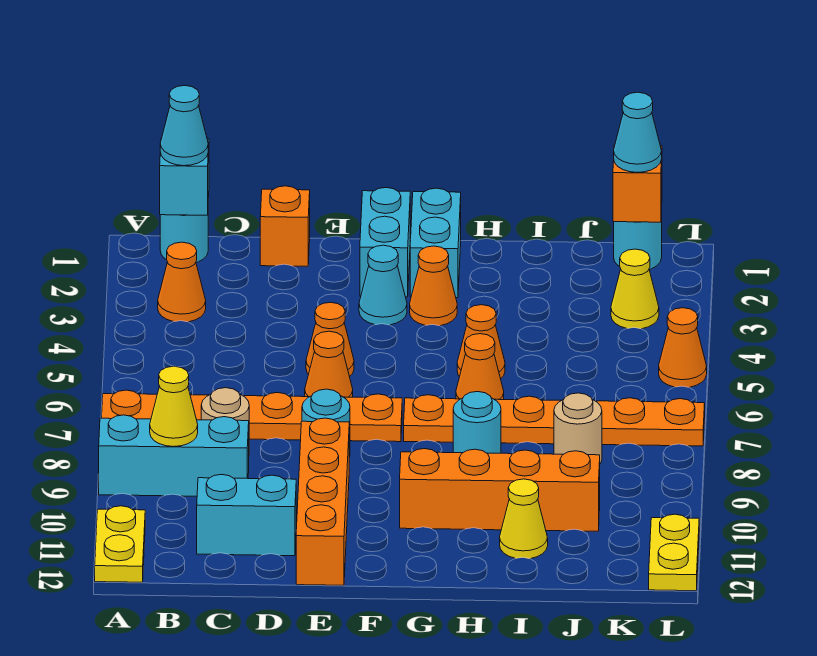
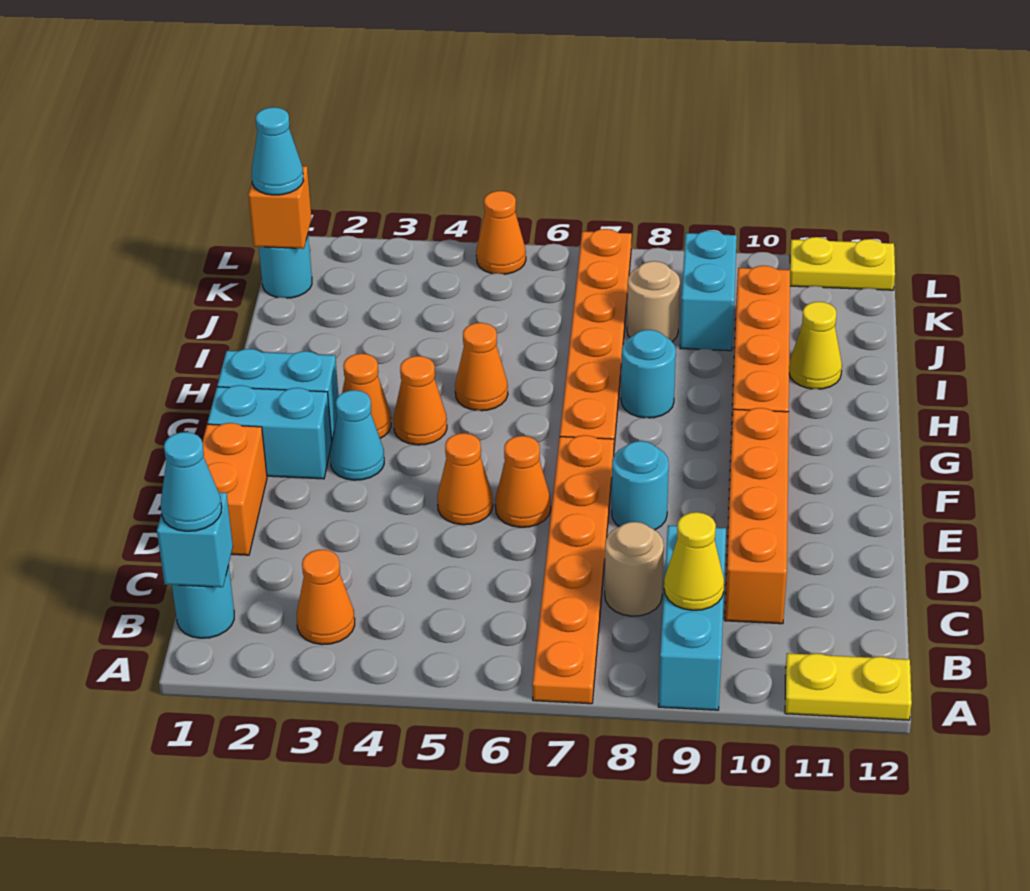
cyan brick C11:D11 level 1 -> cyan brick J9:K9 level 1
orange brick D1 level 1 -> orange brick D1:E1 level 1
orange brick E9:E12 level 1 -> orange brick C10:F10 level 1
orange cone H6 level 1 -> orange cone G4 level 1
yellow cone K3 level 1 -> none

